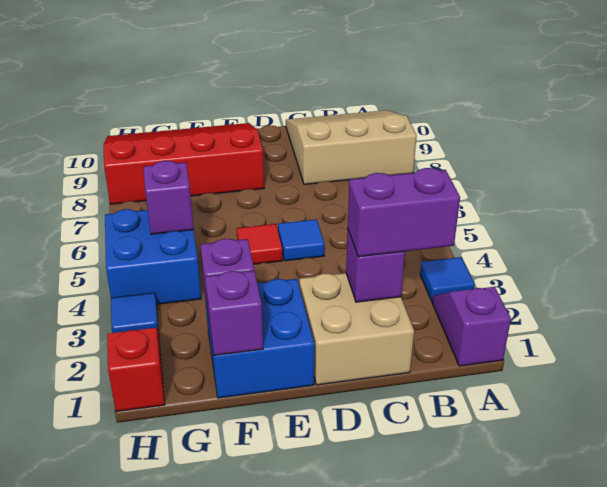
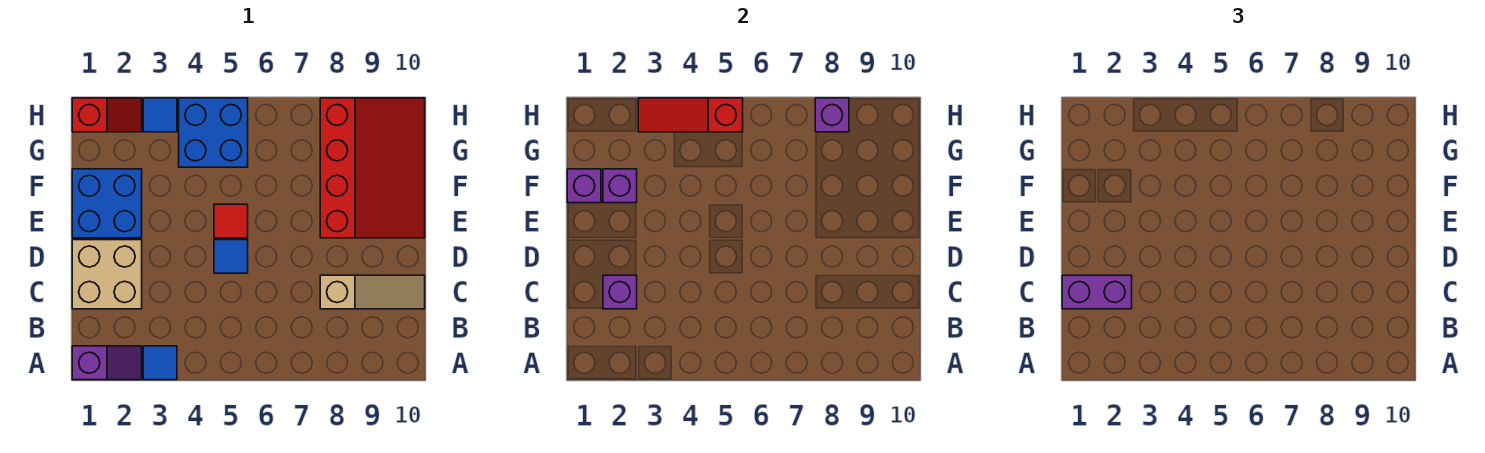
tan slope A8:C10 level 1 top 8 -> tan slope C8:C10 level 1 top 8
purple brick B2:C2 level 3 -> purple brick C1:C2 level 3
purple brick G5 level 2 -> purple brick H8 level 2
none -> red slope H3:H5 level 2 top 5

